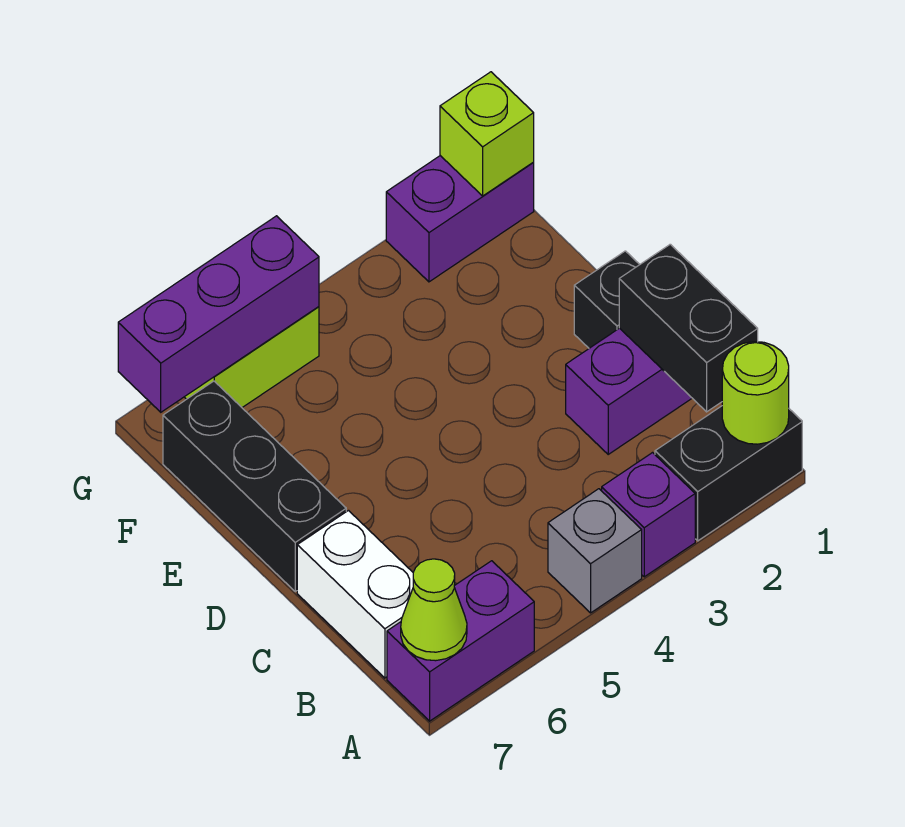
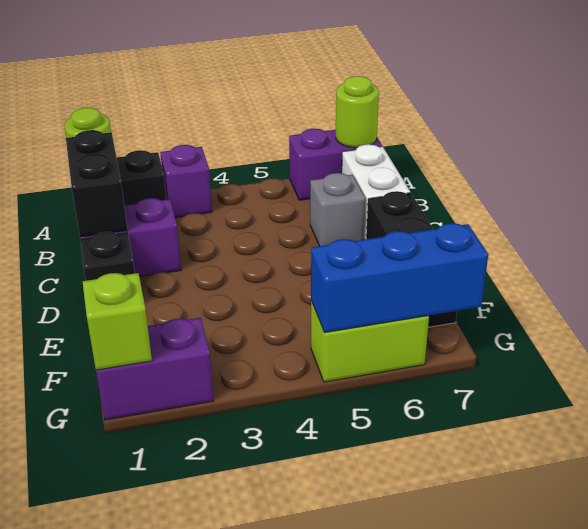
grey brick A4 level 1 -> grey brick C6 level 1
lime cone A7 level 2 -> lime round brick A7 level 2
purple brick G5:G7 level 2 -> blue brick G5:G7 level 2

